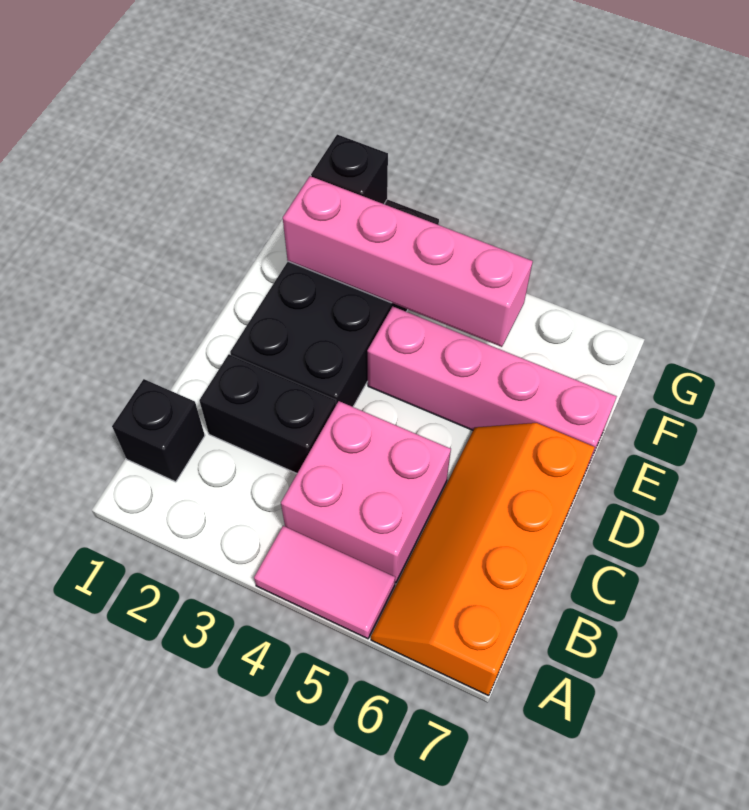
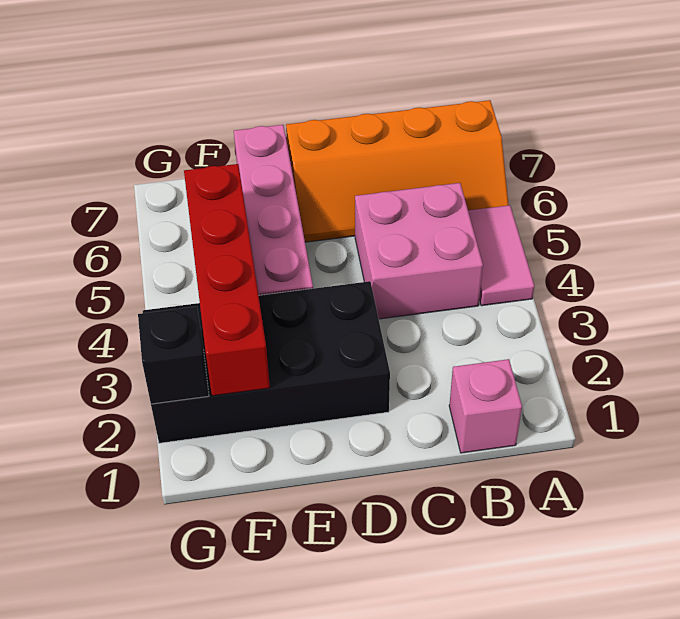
black brick B1 level 1 -> pink brick B1 level 1
black brick C2:C3 level 1 -> none
pink brick F2:F5 level 2 -> red brick F2:F5 level 2

